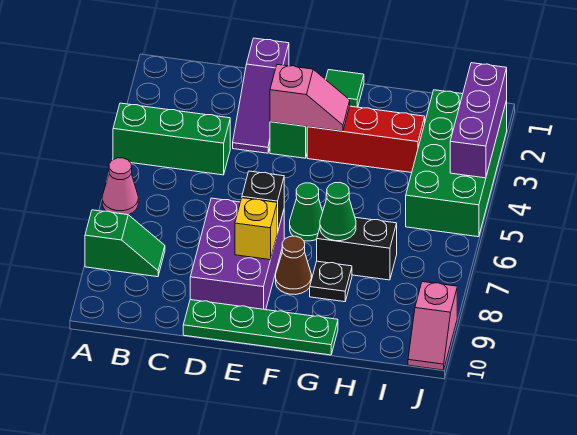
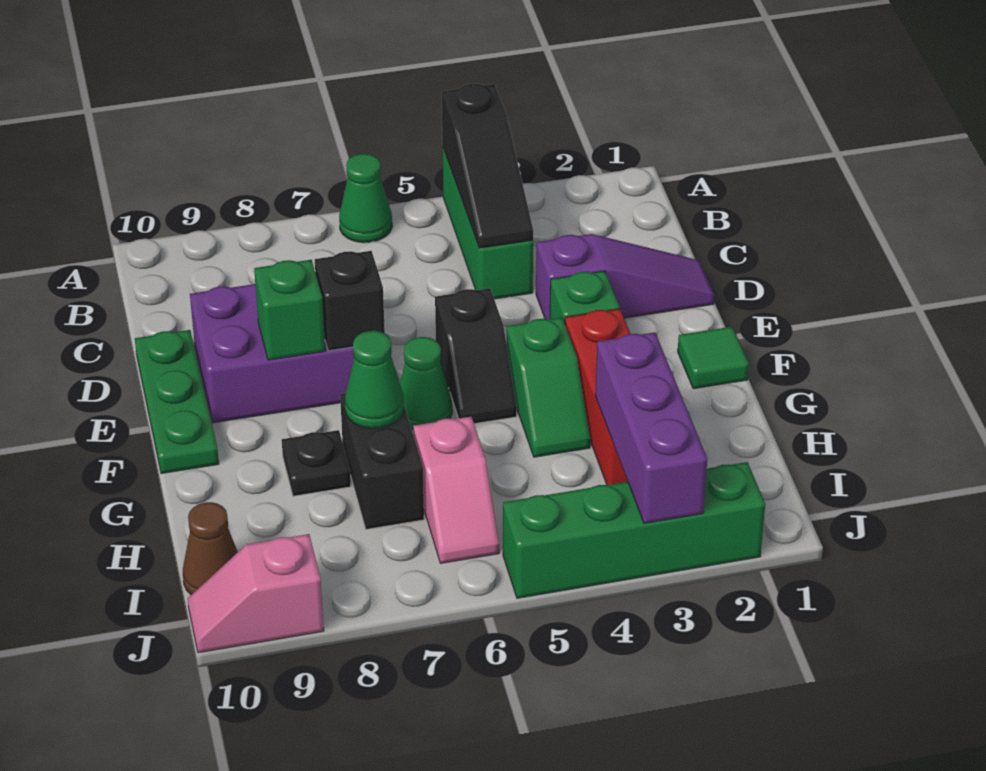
none -> black slope A4:C4 level 2 top A
pink cone A6 level 1 -> green cone A6 level 1
green slope A8:B8 level 1 top A -> green slope F4:G4 level 1 top F
purple slope D1:D3 level 1 top 1 -> purple slope D1:D3 level 1 top 3
green plate D10:G10 level 1 -> green plate D10:F10 level 1
pink slope E3:F3 level 2 top E -> pink slope H6:I6 level 1 top H
none -> black slope E5:F5 level 1 top E
yellow brick E8 level 2 -> green brick E8 level 2
brown cone F8 level 1 -> brown cone I10 level 1
green brick I2:J5 level 1 -> green brick J2:J5 level 1
purple brick J2:J4 level 2 -> purple brick H3:J3 level 2

